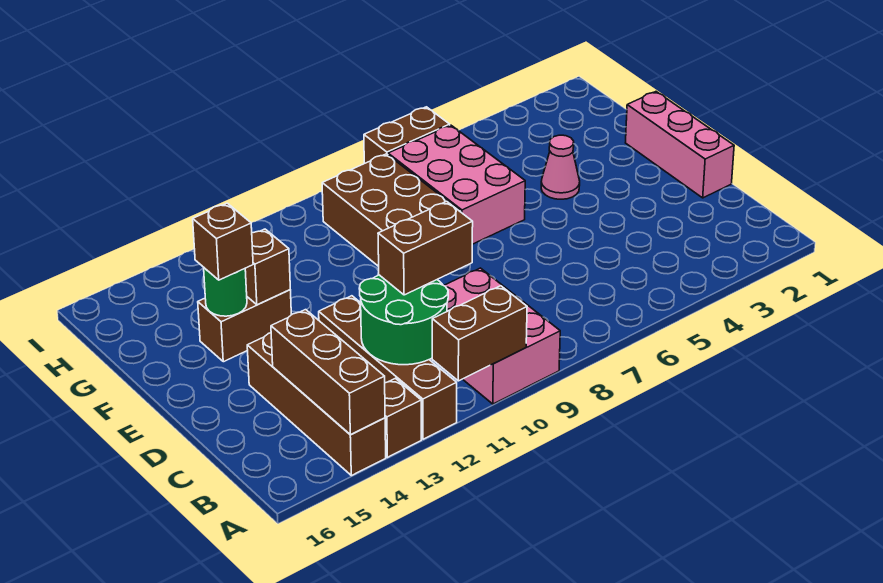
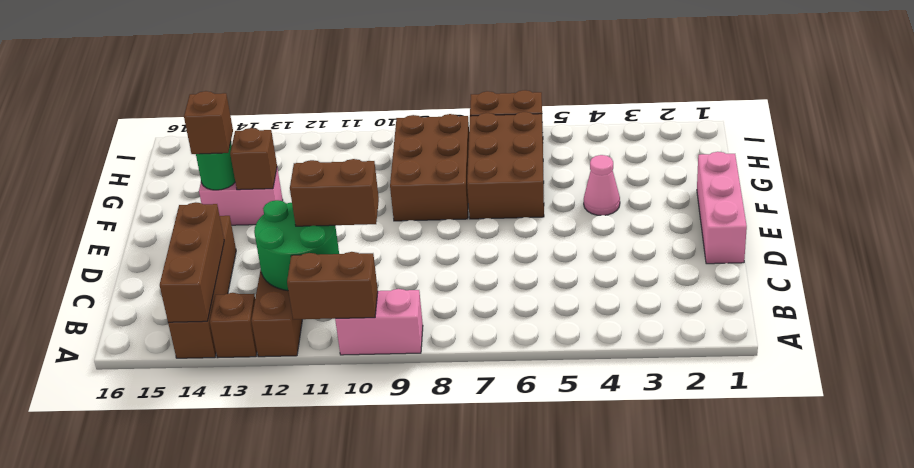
pink brick A9:C10 level 1 -> pink brick A9:A10 level 1
pink brick F6:H7 level 1 -> brown brick F6:H7 level 1
brown brick F13:F14 level 1 -> pink brick F13:F14 level 1

